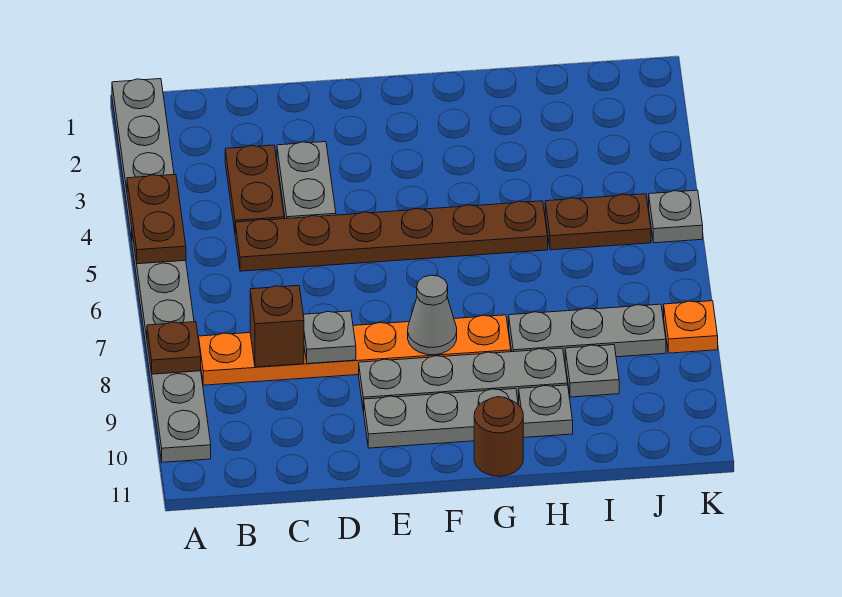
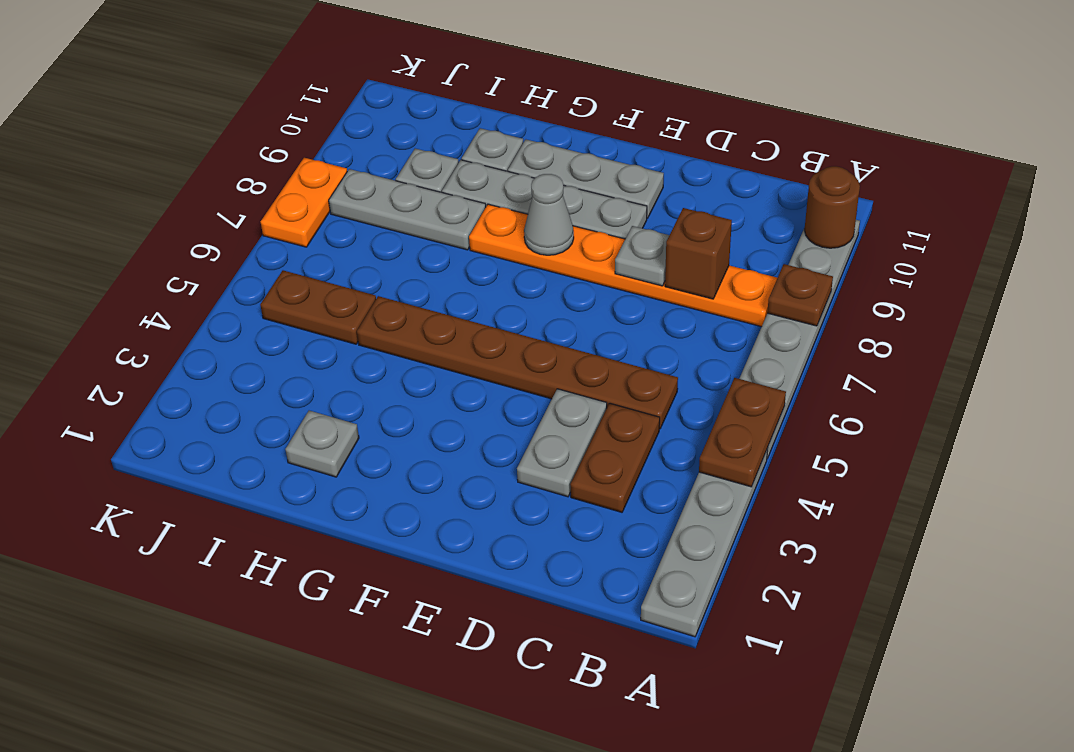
brown round brick G11 level 1 -> brown round brick A10 level 2
grey plate K5 level 1 -> grey plate H2 level 1
orange plate K8 level 1 -> orange plate K7:K8 level 1

